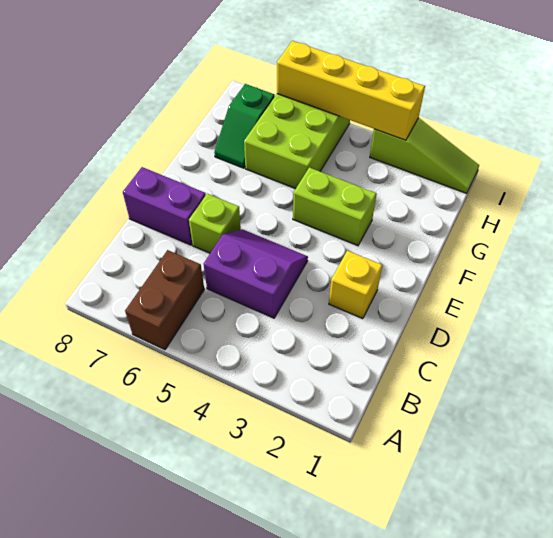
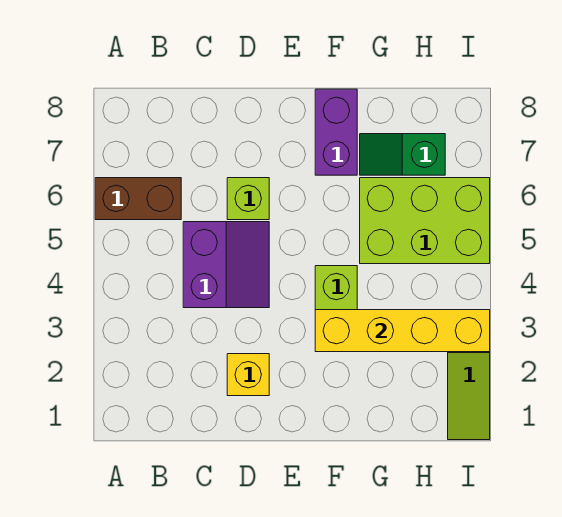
purple brick D7:D8 level 1 -> purple brick F7:F8 level 1
yellow brick I3:I6 level 2 -> yellow brick F3:I3 level 2

